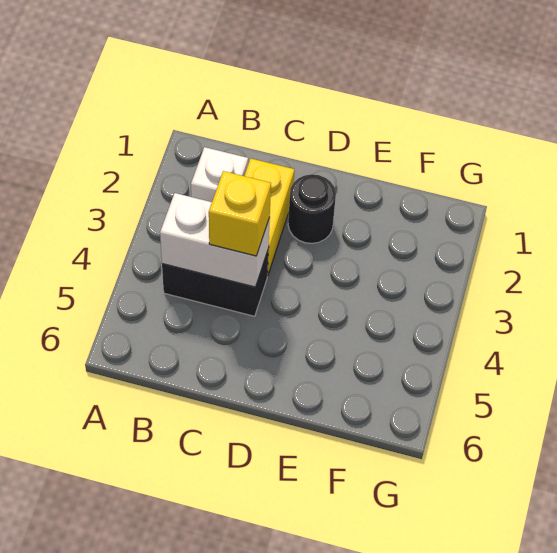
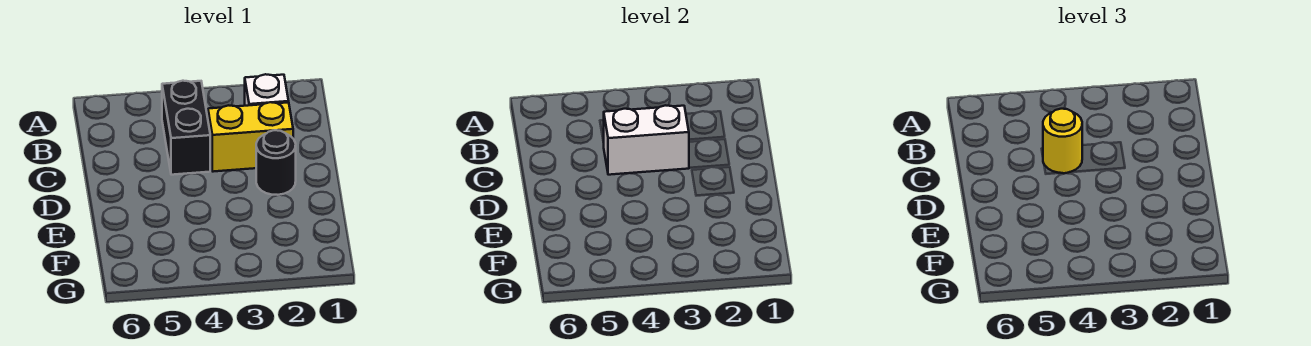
white brick B4:C4 level 2 -> white brick C3:C4 level 2
yellow brick C4 level 3 -> yellow round brick C4 level 3

